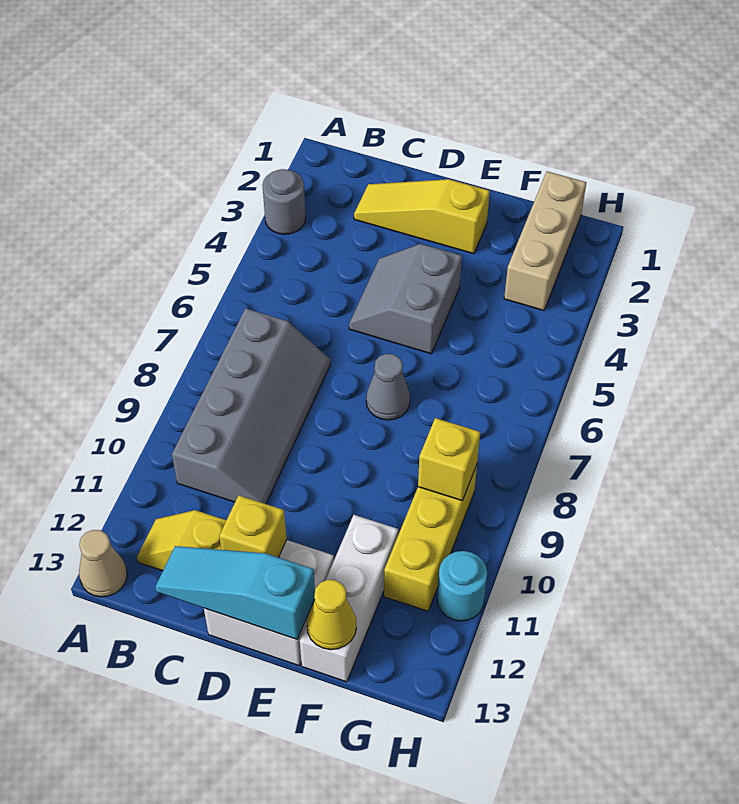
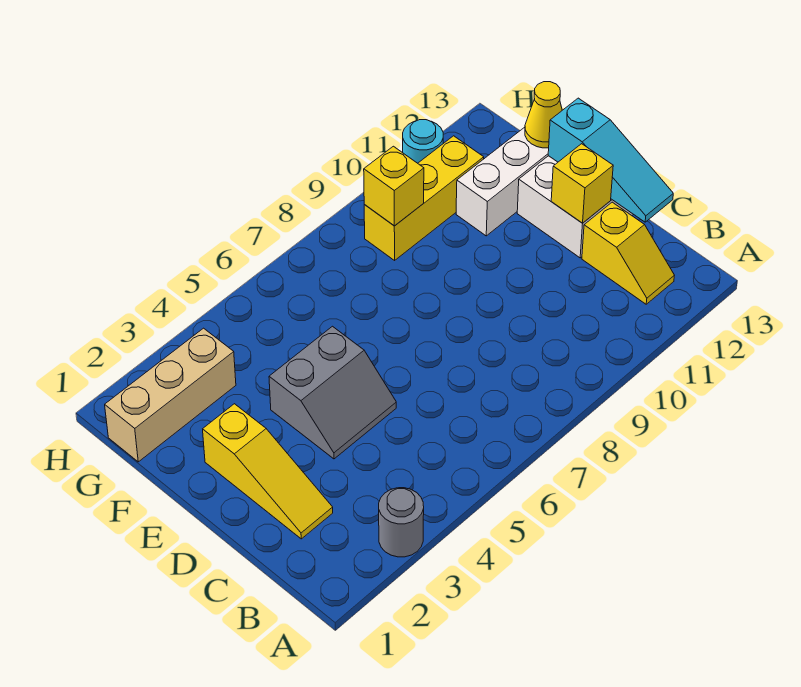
tan cone A13 level 1 -> none
grey slope B7:C10 level 1 top B -> none
grey cone E7 level 1 -> none

